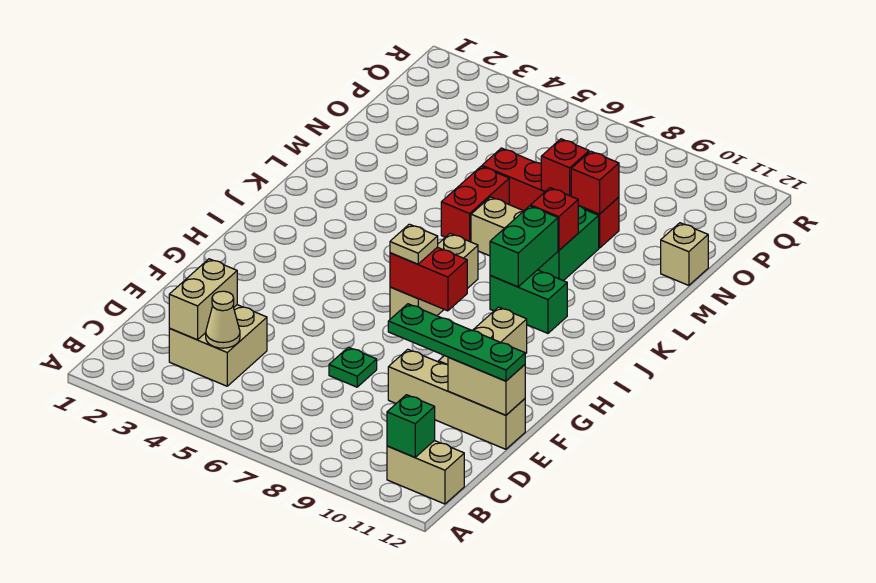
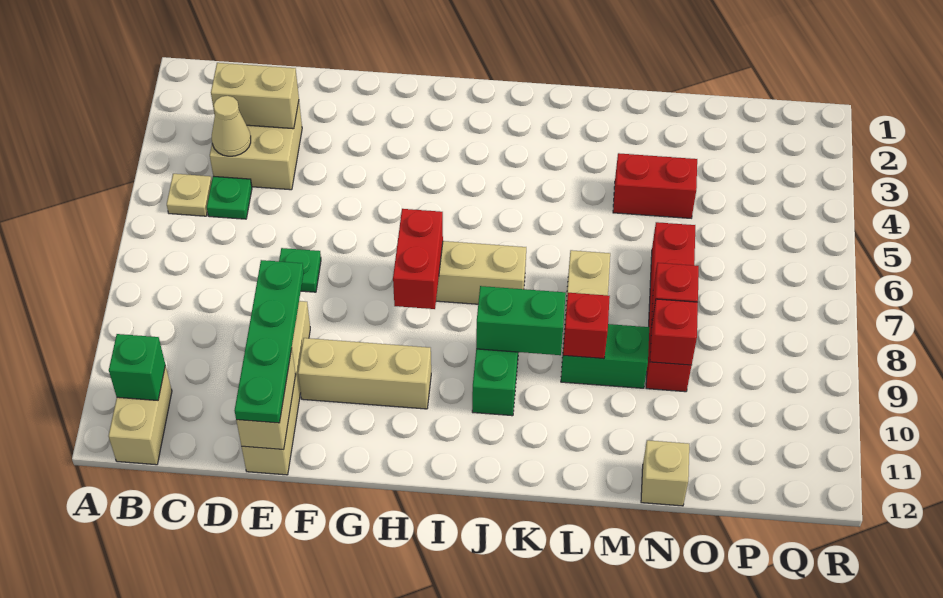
none -> green plate C5 level 1
tan plate H7 level 3 -> tan plate B5 level 1
red brick L6:M6 level 1 -> red brick M4:N4 level 1

